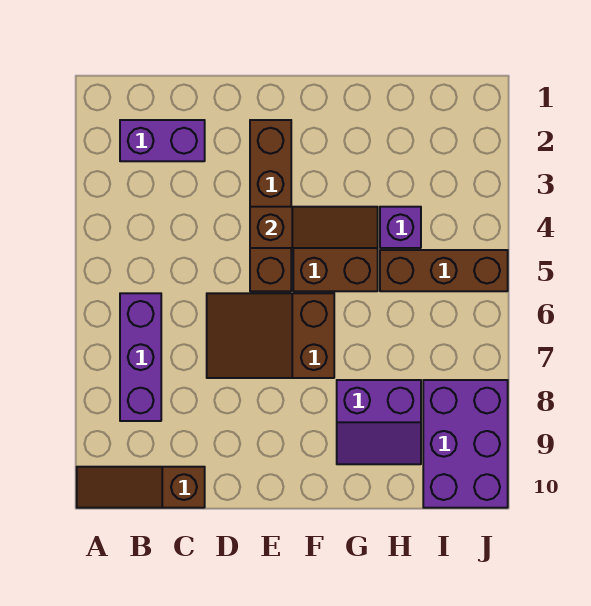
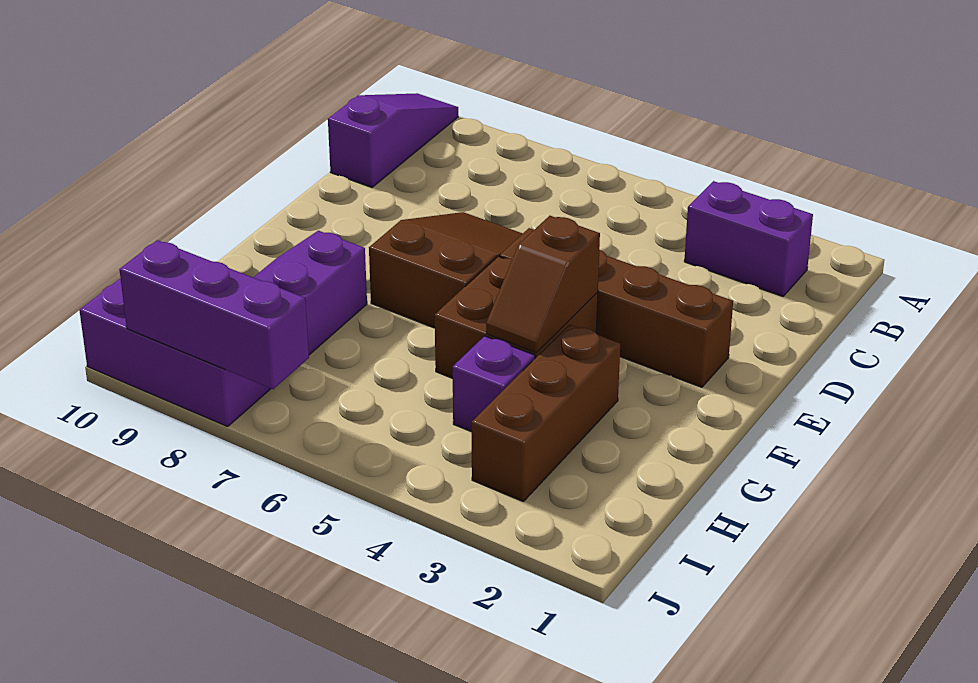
brown slope A10:C10 level 1 top C -> purple slope A10:C10 level 1 top C
purple brick B2:C2 level 1 -> purple brick B2:B3 level 1
purple brick B6:B8 level 1 -> purple brick J7:J9 level 2
brown slope E4:G4 level 2 top E -> brown slope F4:G4 level 2 top F
brown brick H5:J5 level 1 -> brown brick G3:I3 level 1

